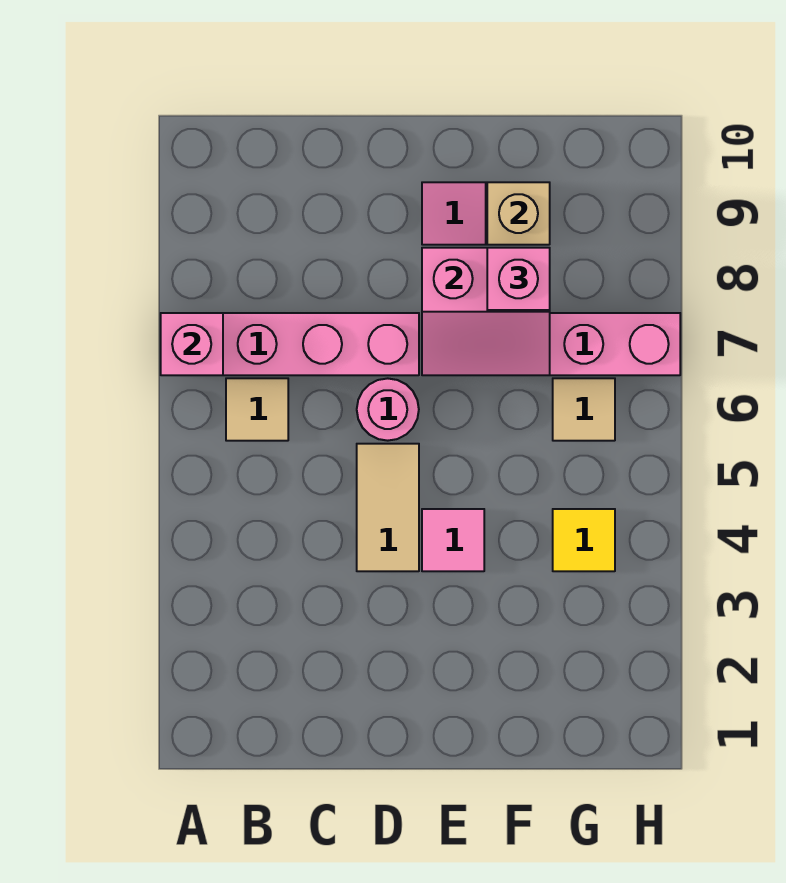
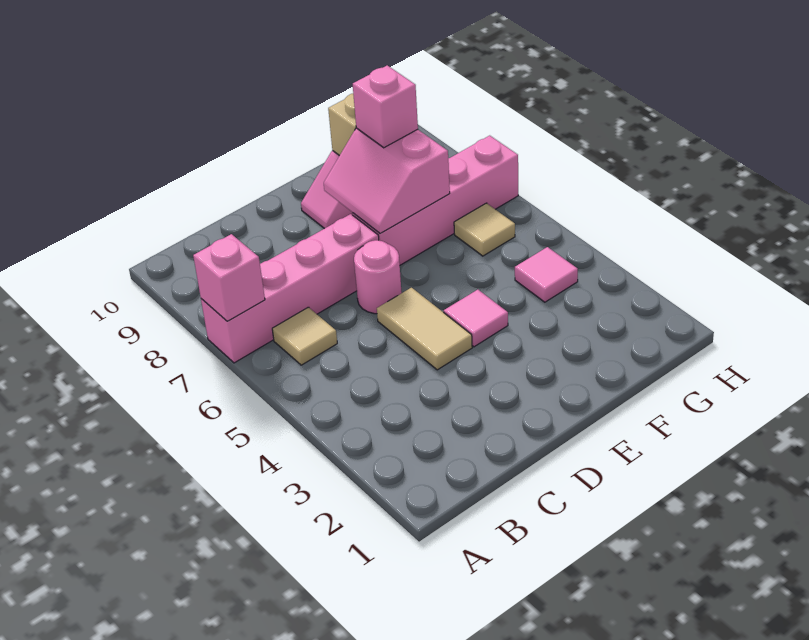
pink slope E7:F8 level 2 top 8 -> pink slope E7:F8 level 2 top F
yellow tile G4 level 1 -> pink tile G4 level 1

